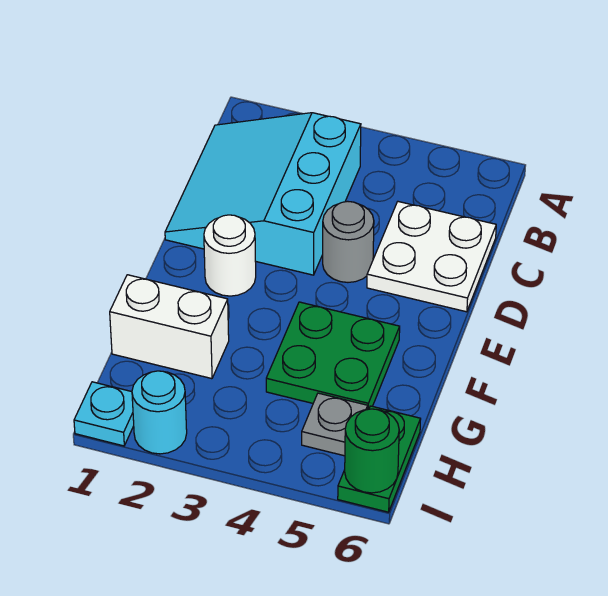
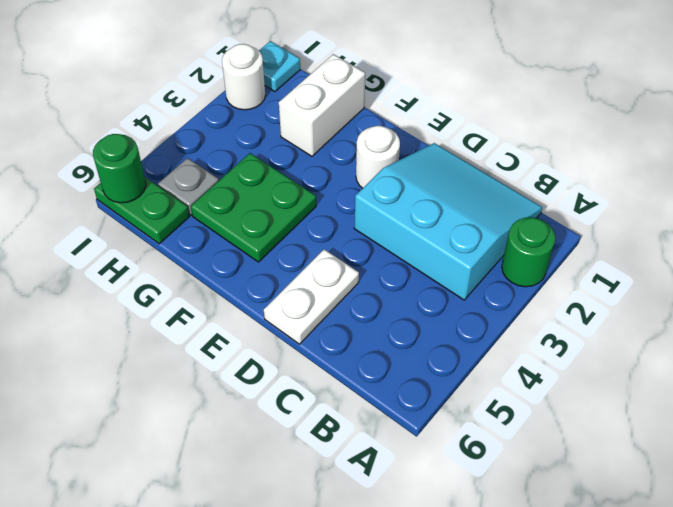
none -> green round brick A2 level 1
white plate C5:D6 level 1 -> white plate D5:D6 level 1
grey round brick D4 level 1 -> none
cyan round brick I2 level 1 -> white round brick I2 level 1

